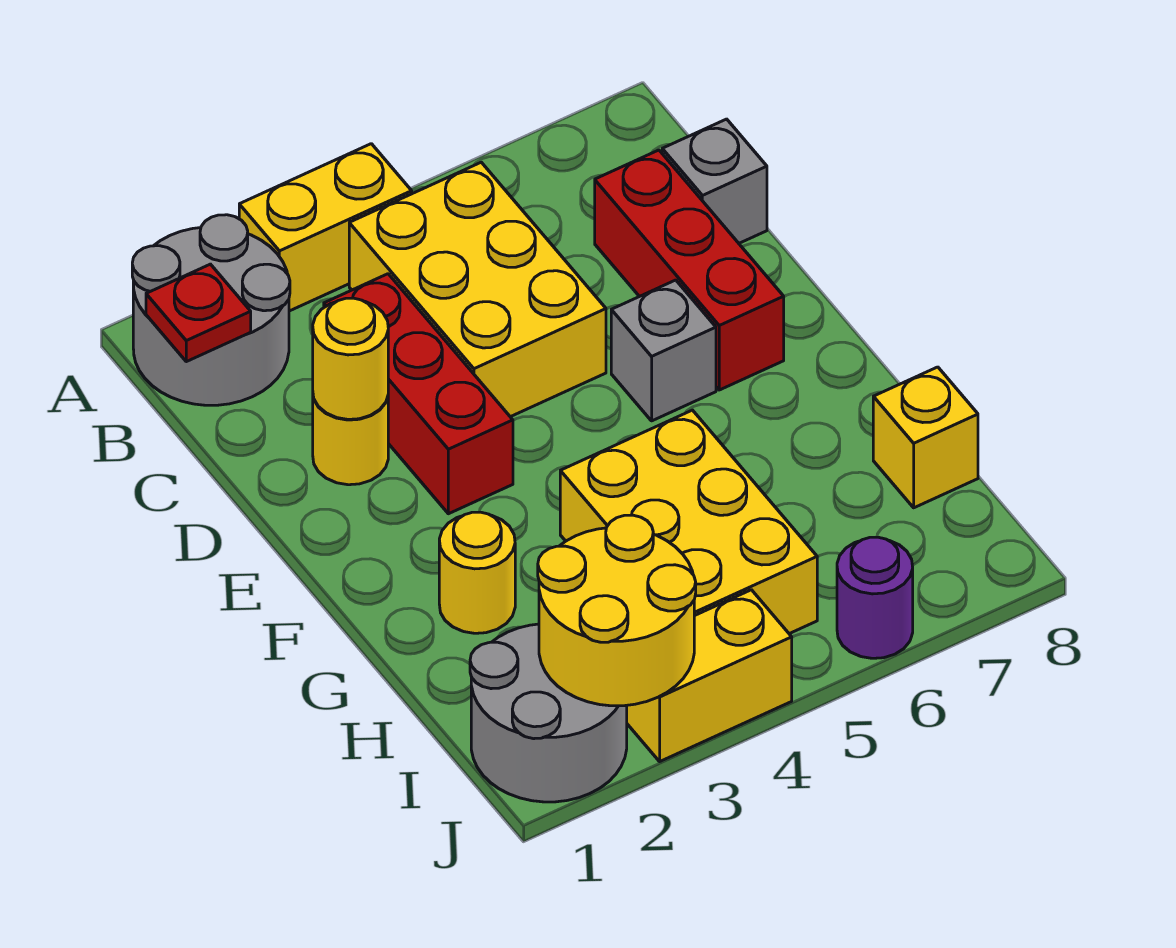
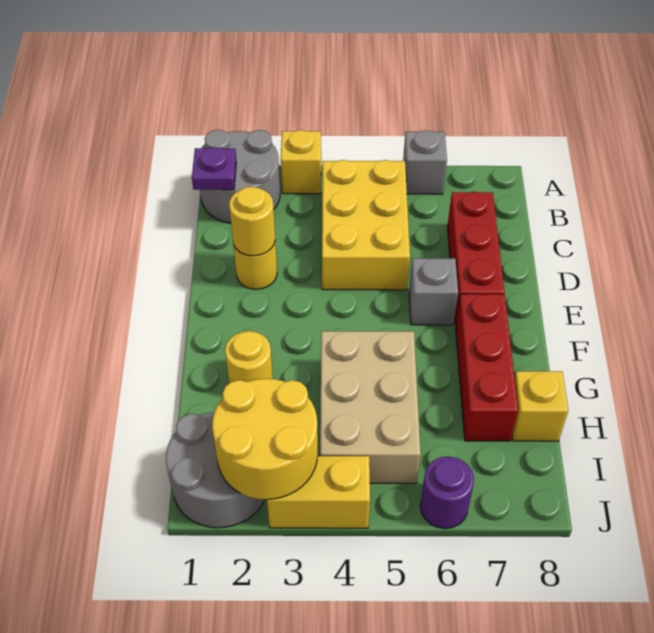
yellow brick A3:A4 level 1 -> yellow brick A3 level 1
red plate B1 level 2 -> purple plate B1 level 2
red brick C3:E3 level 1 -> red brick F7:H7 level 1
grey brick C8 level 1 -> grey brick A6 level 1
yellow brick G4:I5 level 1 -> tan brick G4:I5 level 1

